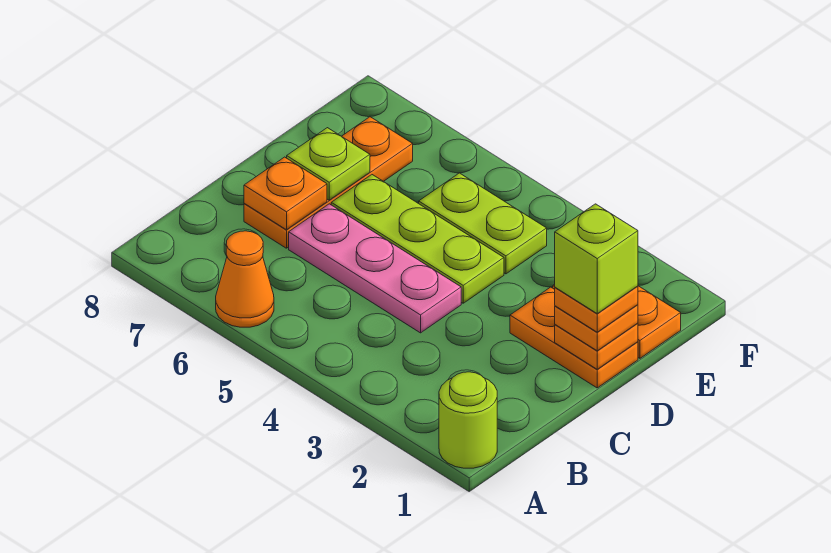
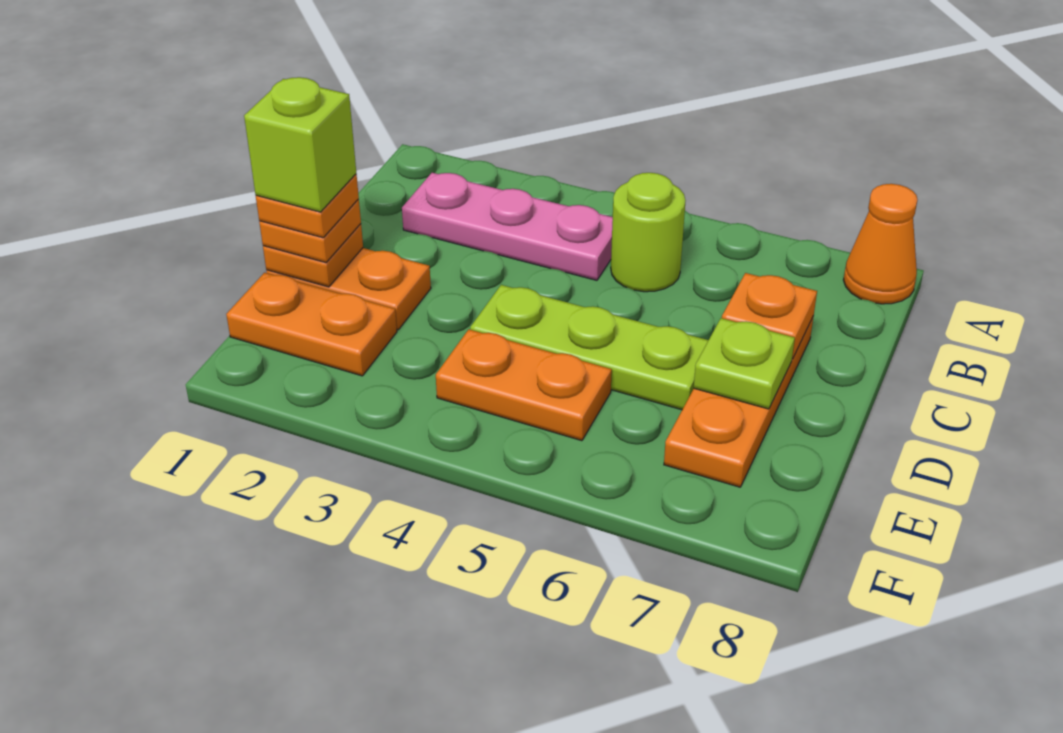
lime round brick A1 level 1 -> lime round brick B5 level 1
orange cone A6 level 1 -> orange cone A8 level 1
pink plate C4:C6 level 1 -> pink plate B2:B4 level 1
lime plate E4:E5 level 1 -> orange plate E4:E5 level 1

